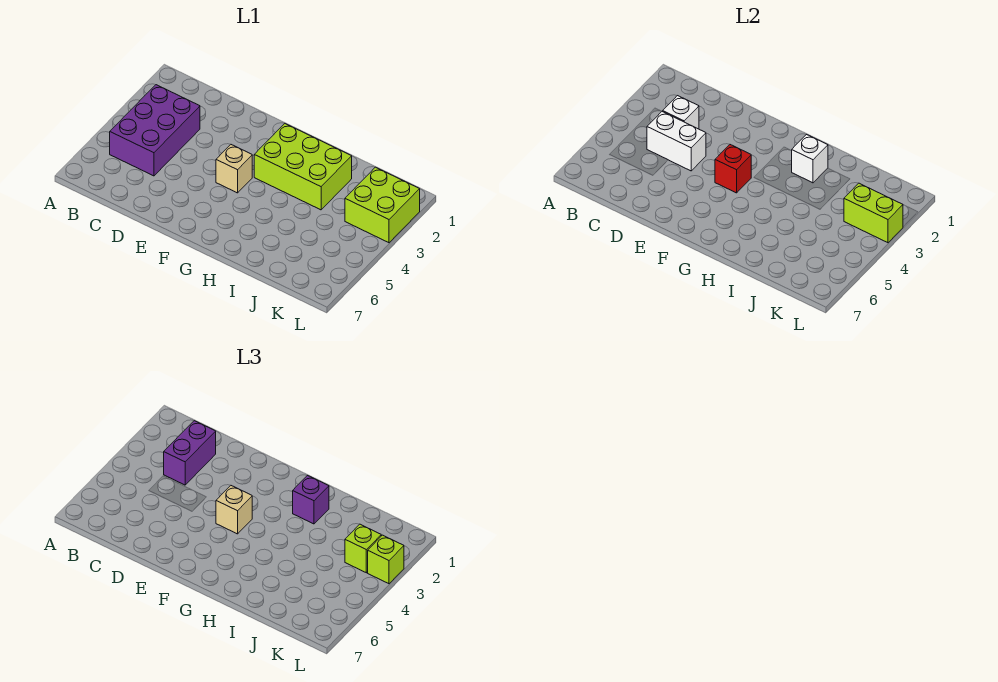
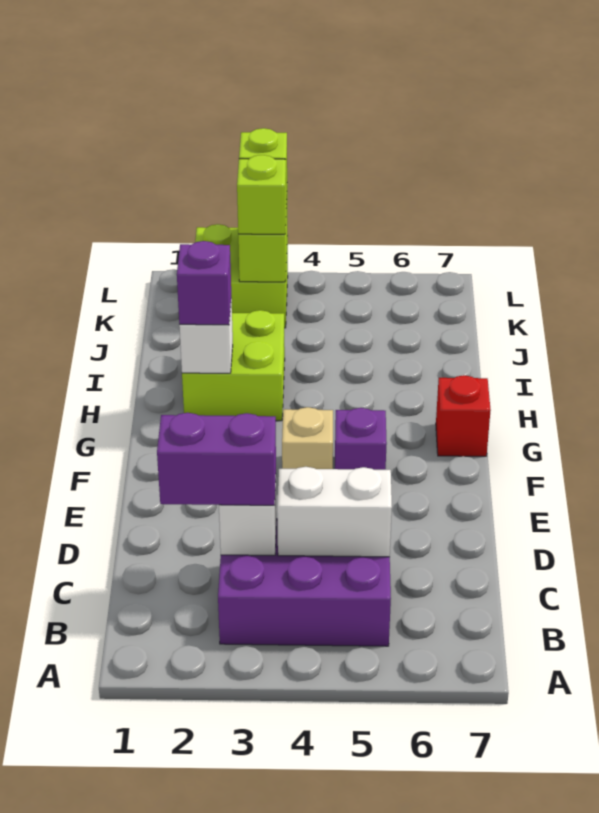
white brick C4:D4 level 2 -> white brick C4:C5 level 2
red brick F4 level 2 -> red brick G7 level 1
tan brick F4 level 3 -> none
none -> purple brick F5 level 1
lime brick G2:I3 level 1 -> lime brick H2:I3 level 1

